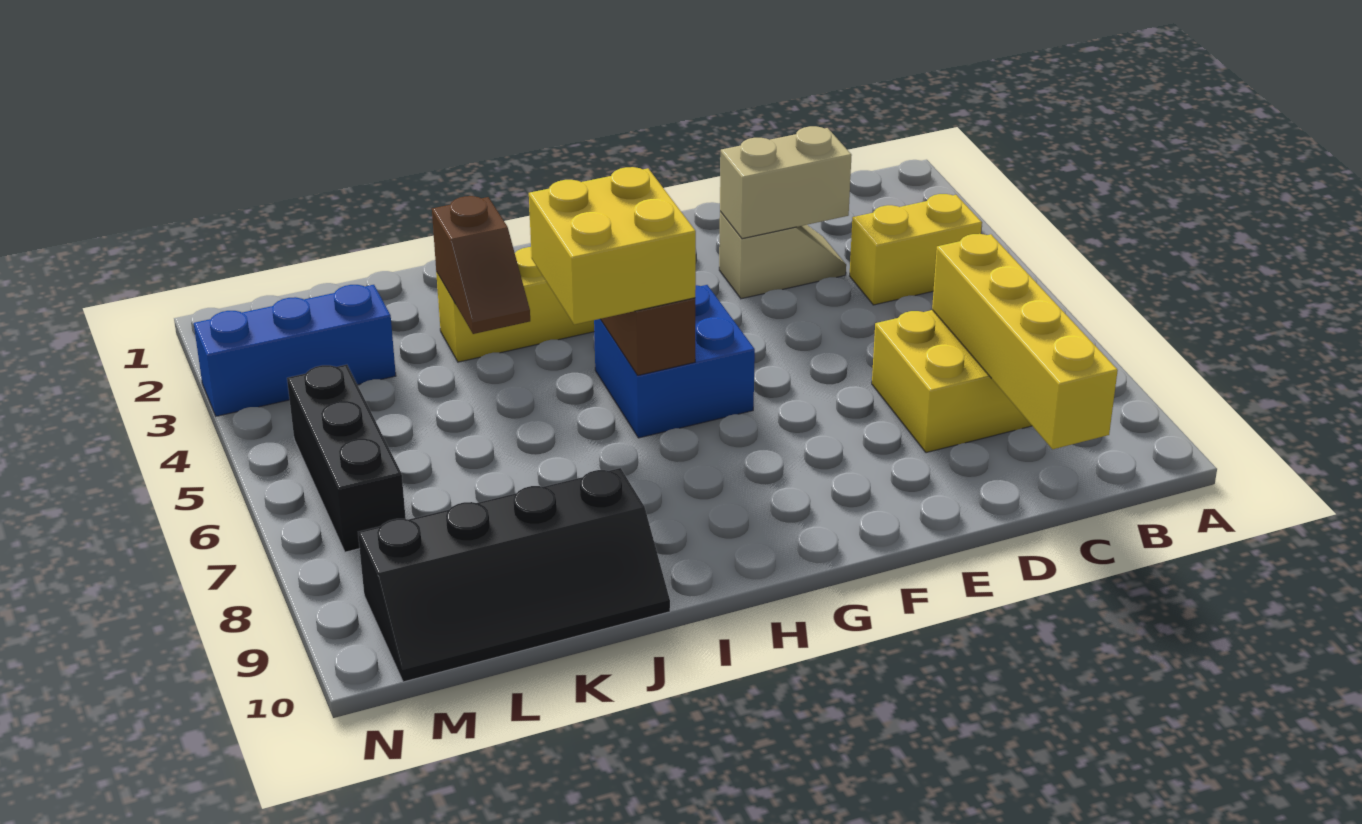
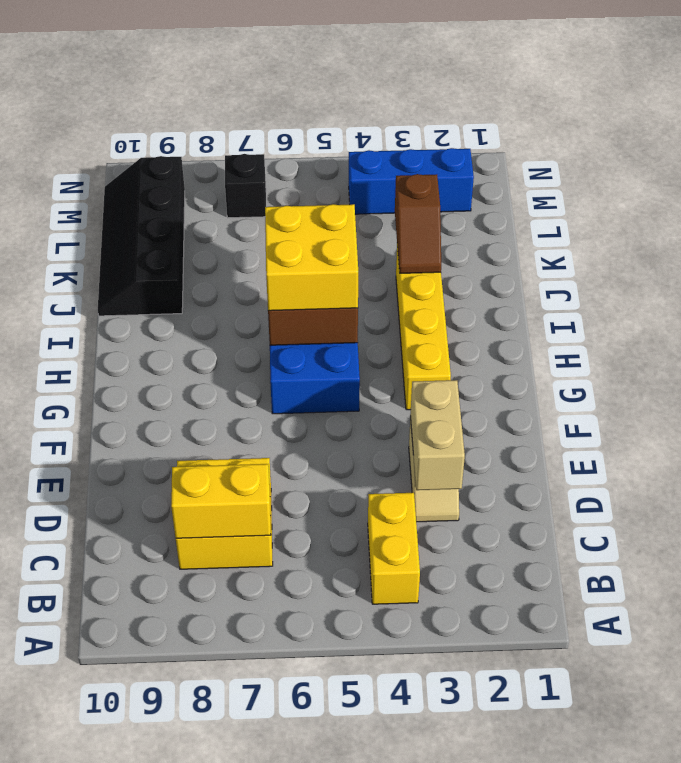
yellow brick C7:C10 level 2 -> yellow brick C7:C8 level 2
brown slope J3:J4 level 2 top 3 -> brown slope J3:K3 level 2 top K
blue brick L3:N3 level 1 -> blue brick M2:M4 level 1
black brick M5:M7 level 1 -> black brick M7 level 1

